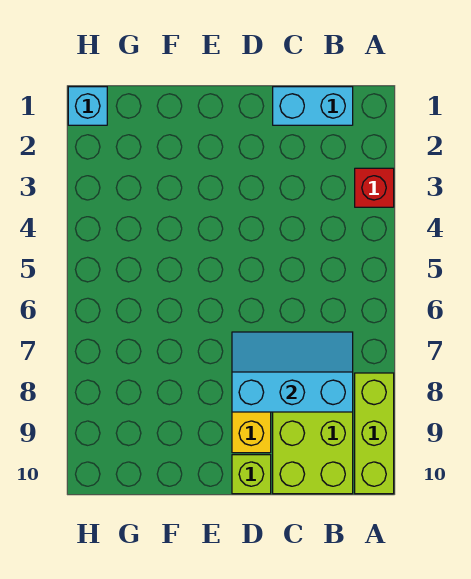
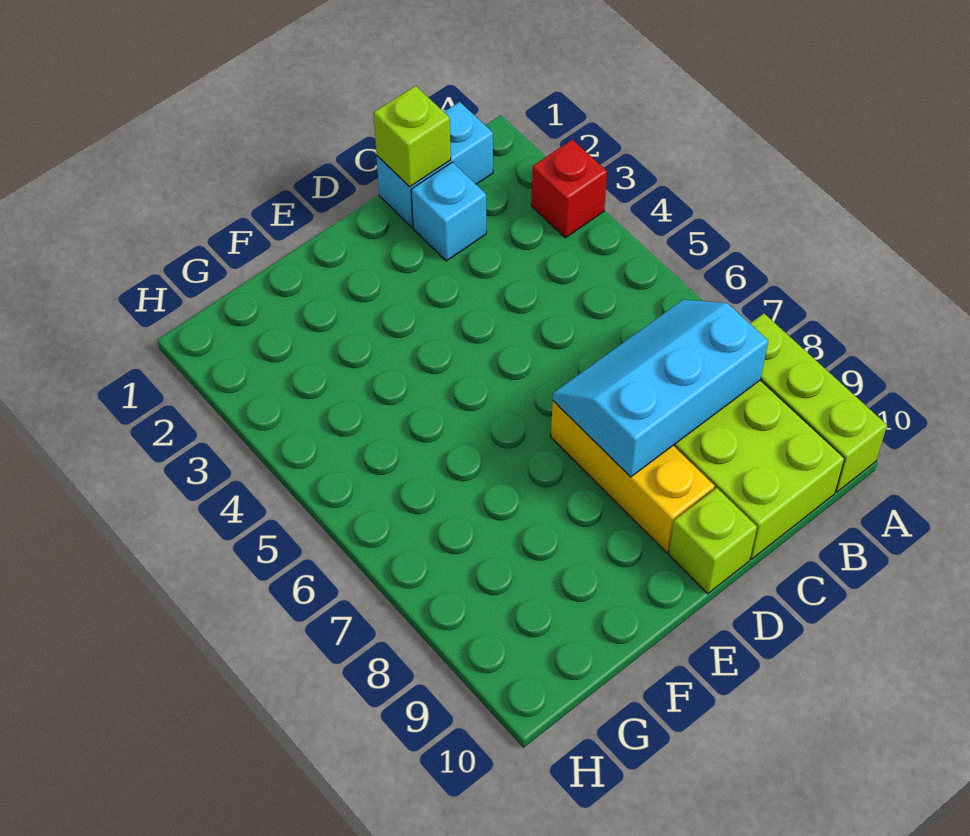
none -> lime brick C1 level 2
cyan brick H1 level 1 -> cyan brick C2 level 1

